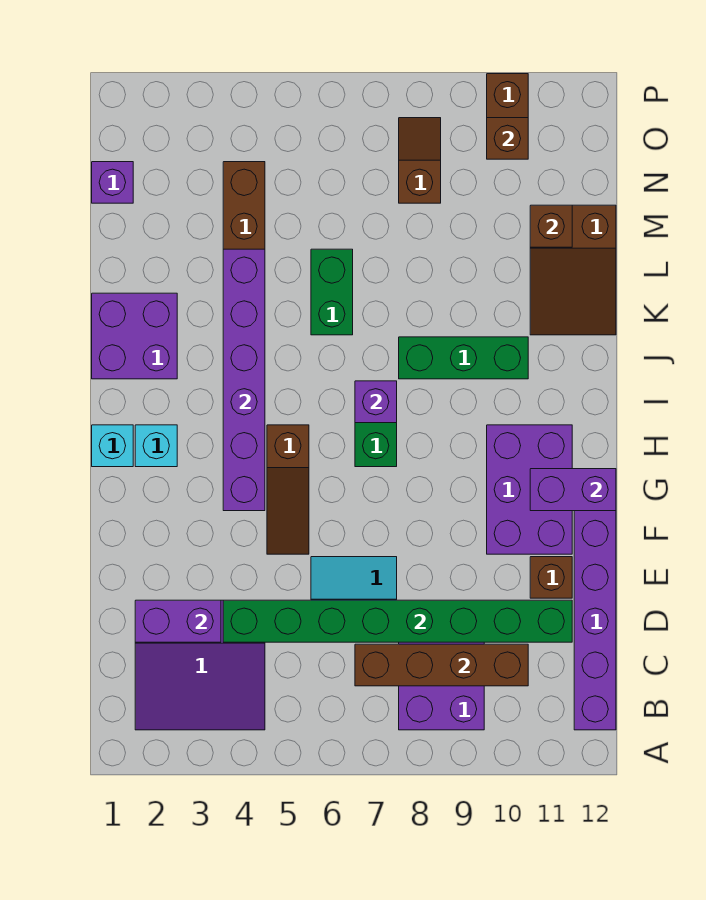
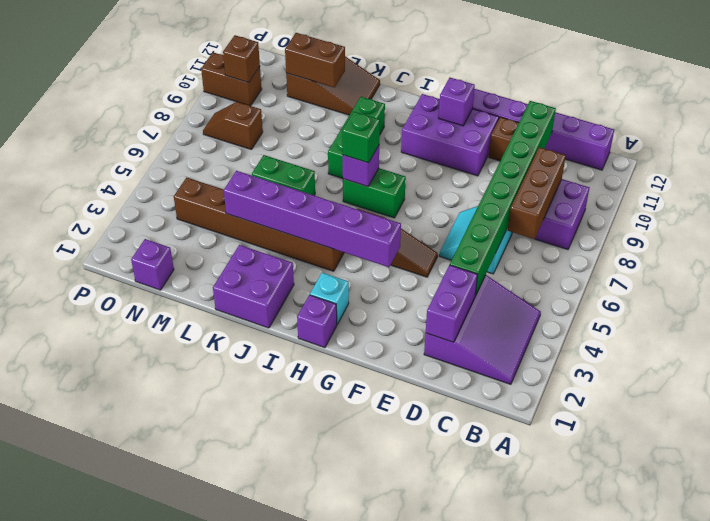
brown brick C7:C10 level 2 -> brown brick C7:C9 level 2
purple brick G11:G12 level 2 -> purple brick G11 level 2
cyan brick H1 level 1 -> purple brick H1 level 1
none -> green brick I7 level 3
brown brick M11 level 2 -> brown brick L11:M11 level 2

